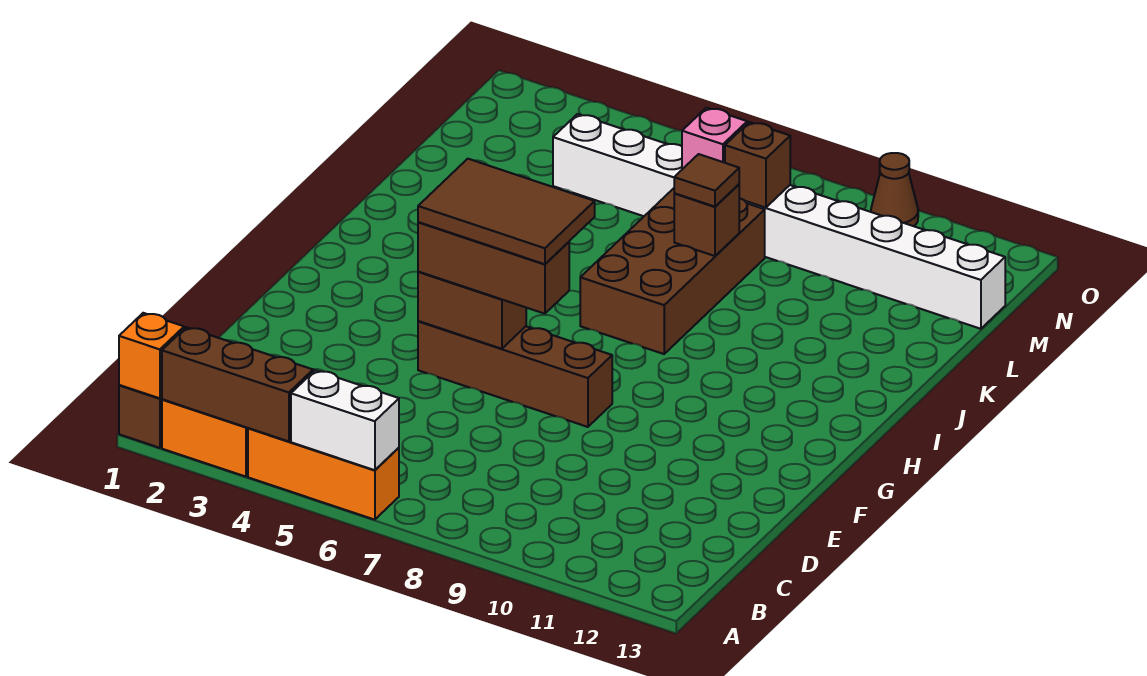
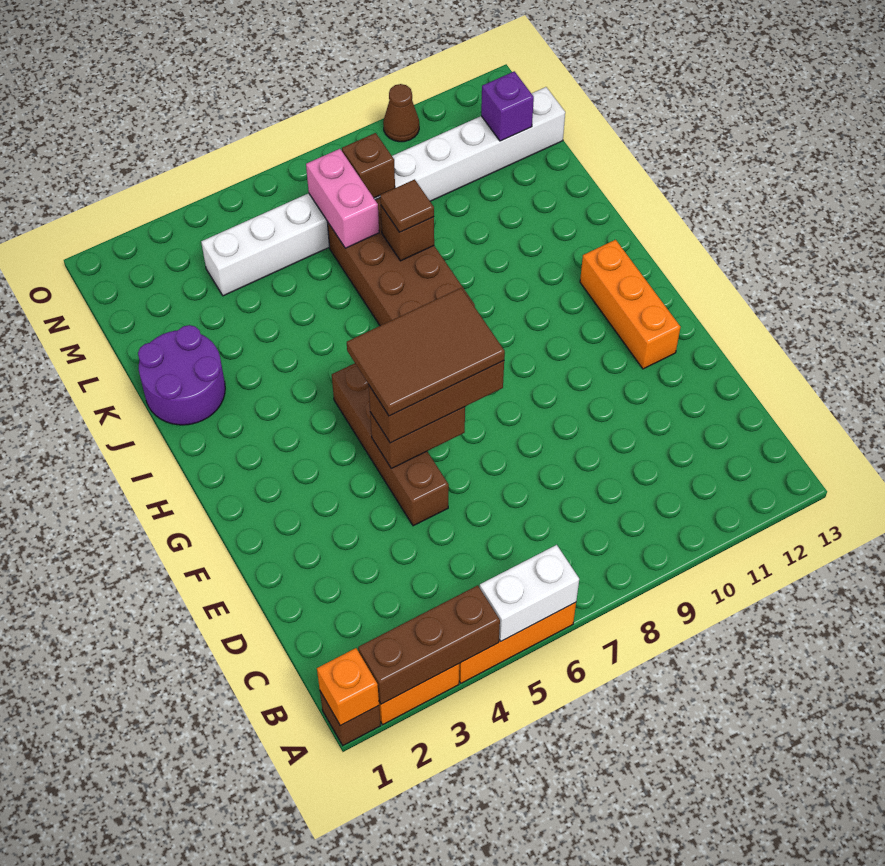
brown brick F5:F8 level 1 -> brown brick E5:H5 level 1
none -> orange brick F12:H12 level 1
none -> purple round brick J1:K2 level 1
pink brick M7 level 2 -> pink brick L7:M7 level 2
none -> purple brick M12 level 2

